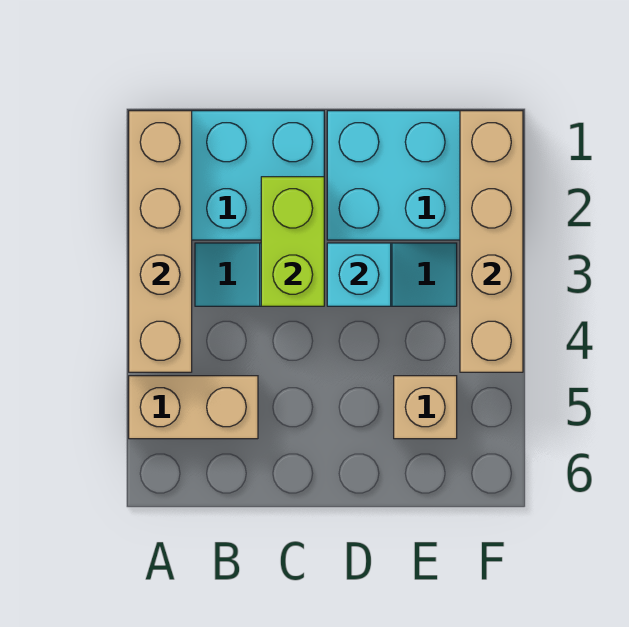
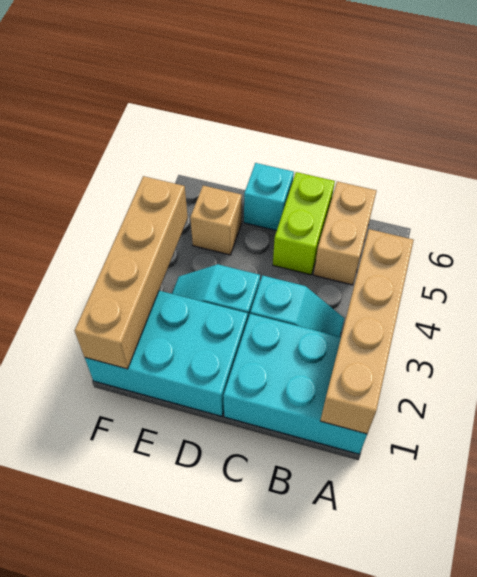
tan brick A5:B5 level 1 -> tan brick B5:B6 level 1
lime brick C2:C3 level 2 -> lime brick C5:C6 level 1
cyan brick D3 level 2 -> cyan brick D6 level 1

